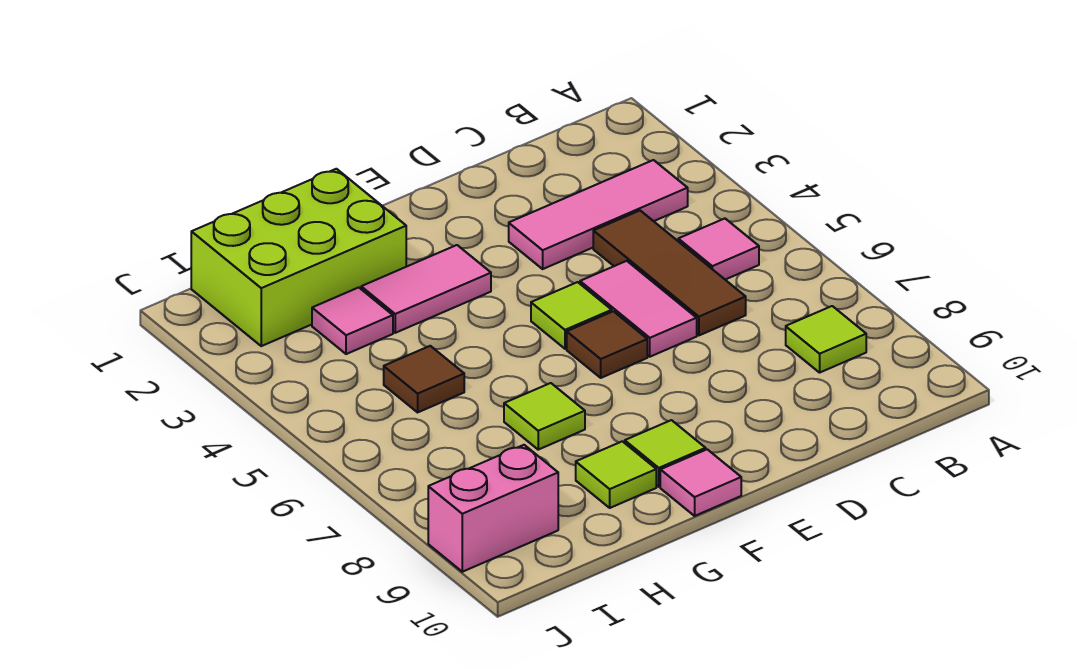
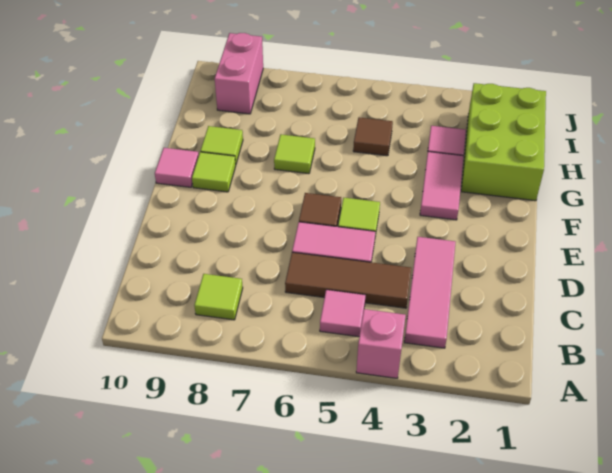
none -> pink brick A4 level 1

